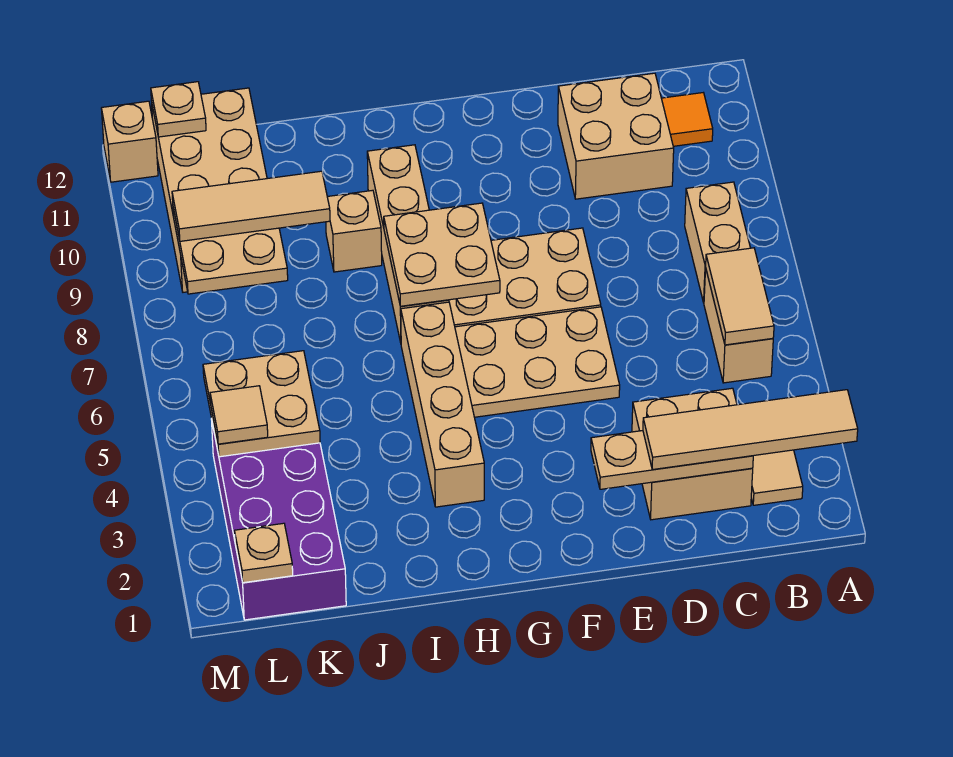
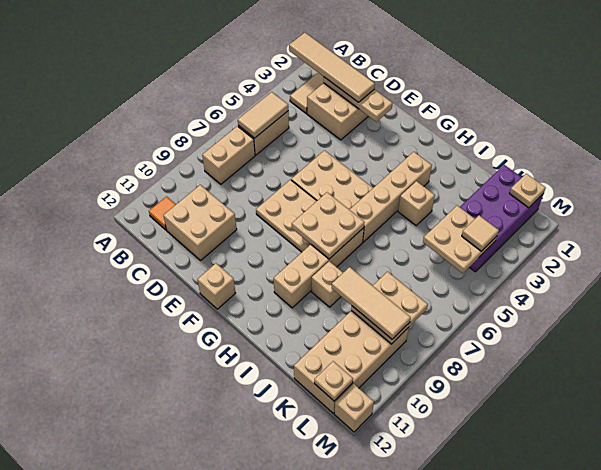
none -> tan brick F12 level 1
none -> tan brick I4 level 1

